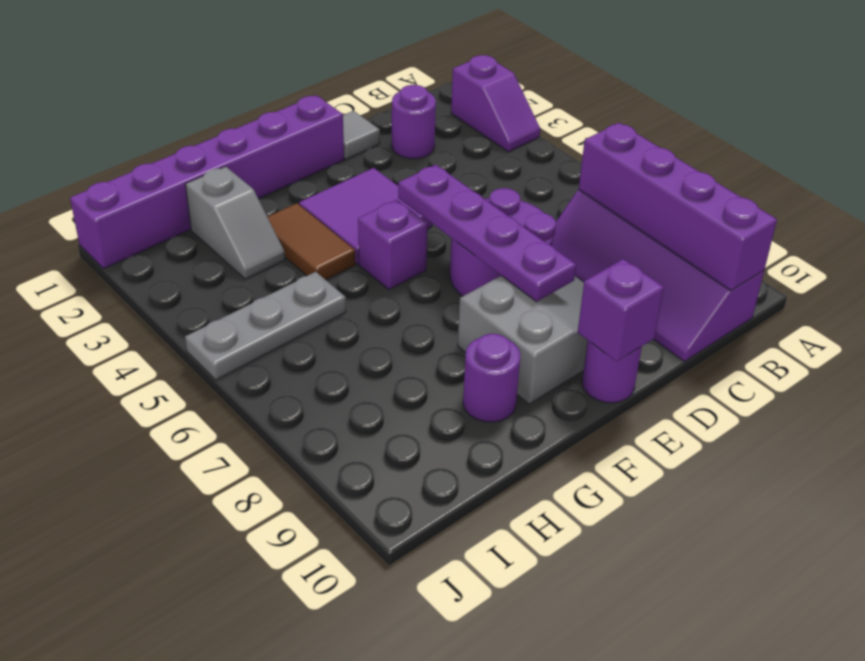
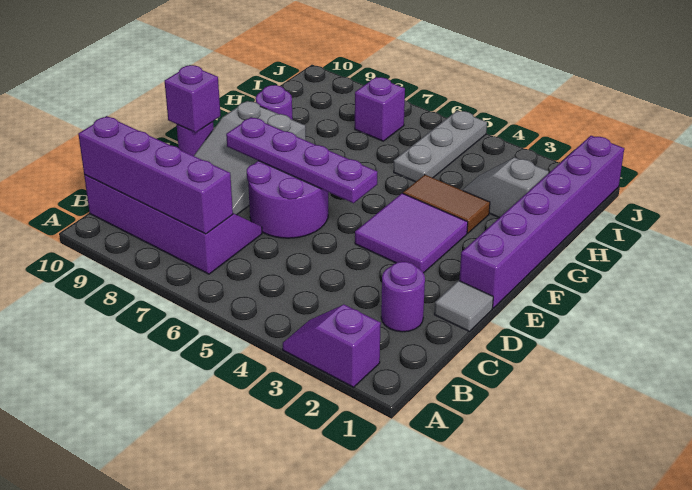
purple brick F5 level 1 -> purple brick I7 level 1

